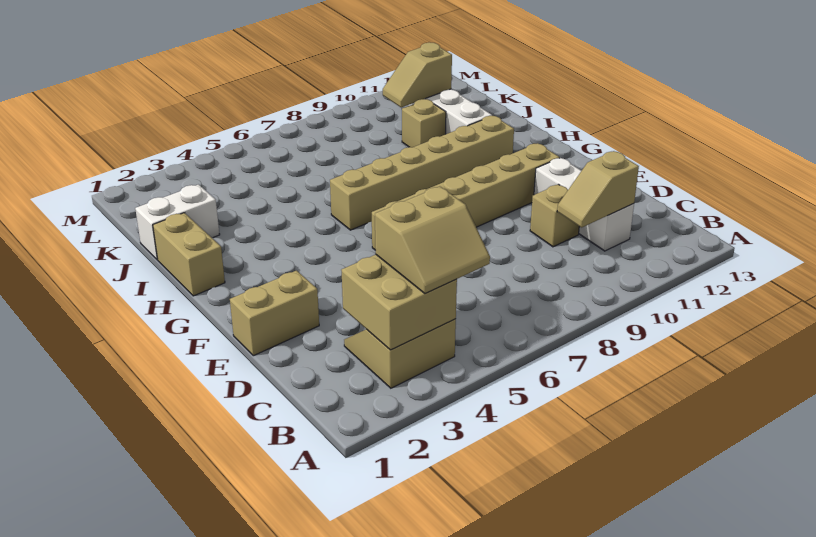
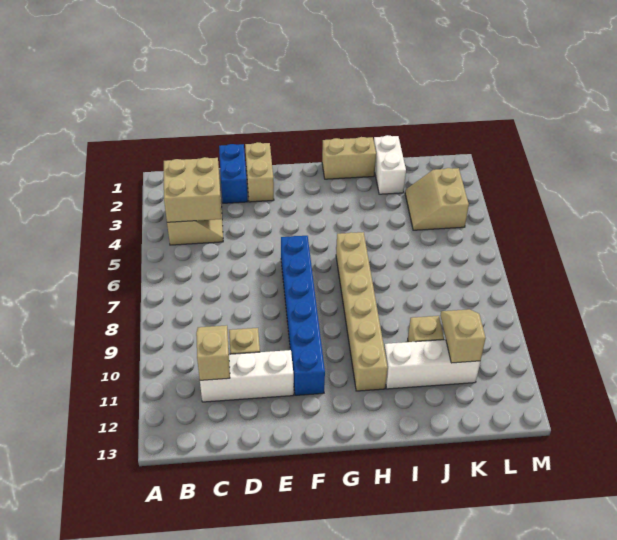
tan slope B4:C5 level 3 top C -> tan slope K3:L4 level 1 top L
none -> blue brick D1:D2 level 1
tan brick F6:F11 level 1 -> blue brick F6:F11 level 1

